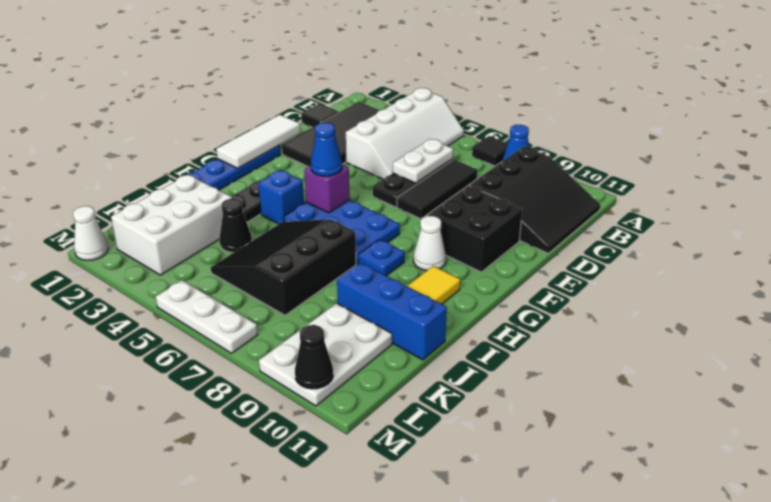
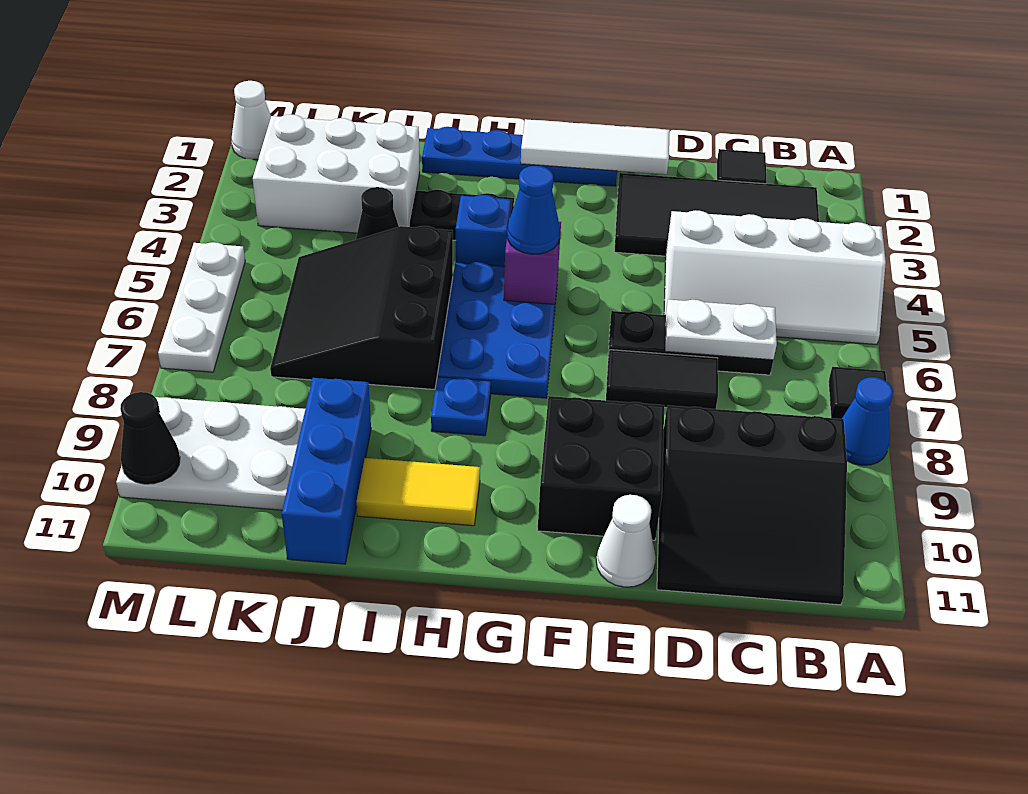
black tile C7:E7 level 1 -> black tile D7:E7 level 1
white cone G9 level 1 -> white cone E11 level 1
black slope I5:K7 level 1 top 7 -> black slope I5:K7 level 1 top I

